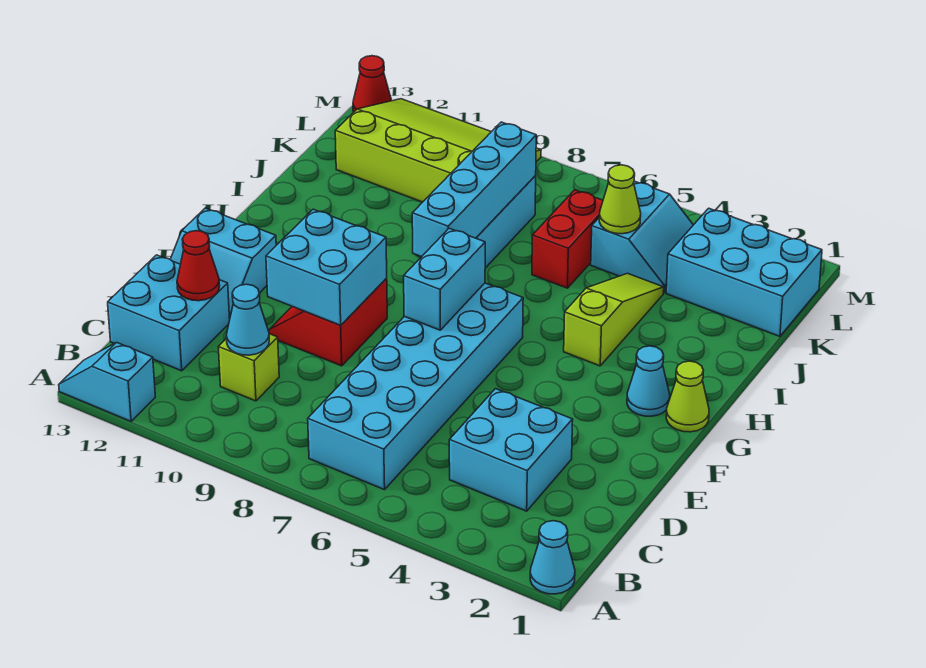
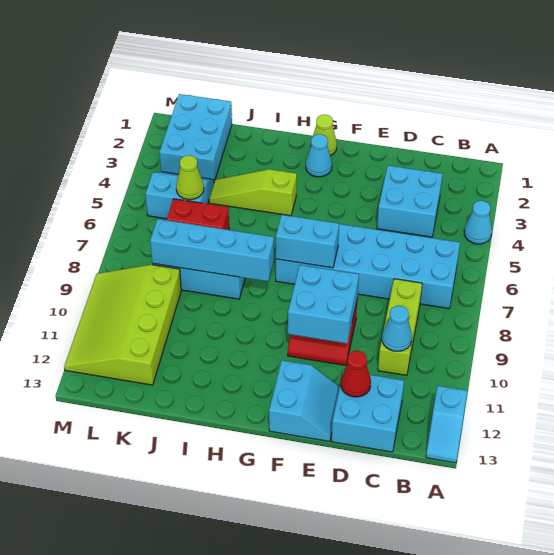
cyan cone A1 level 1 -> cyan cone A4 level 1
lime brick C10 level 1 -> lime brick C8:C10 level 1
red cone M13 level 1 -> none

